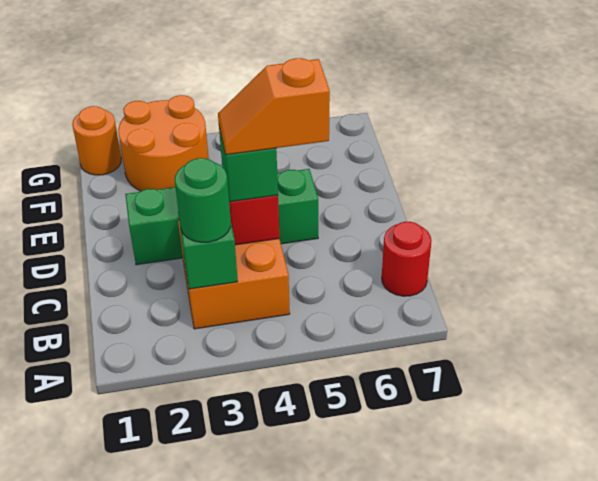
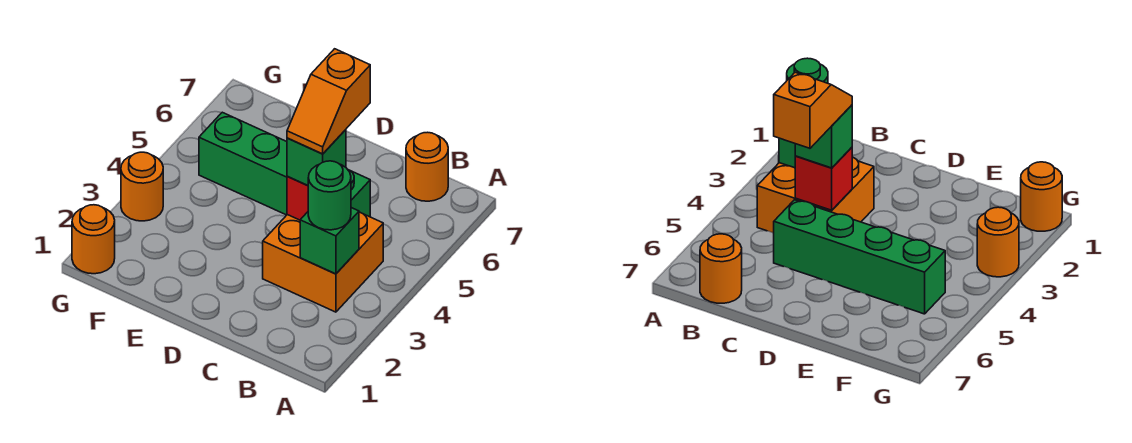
red round brick B7 level 1 -> orange round brick B7 level 1
green brick D2:D5 level 1 -> green brick C5:F5 level 1
orange round brick F2:G3 level 1 -> orange round brick G3 level 1

